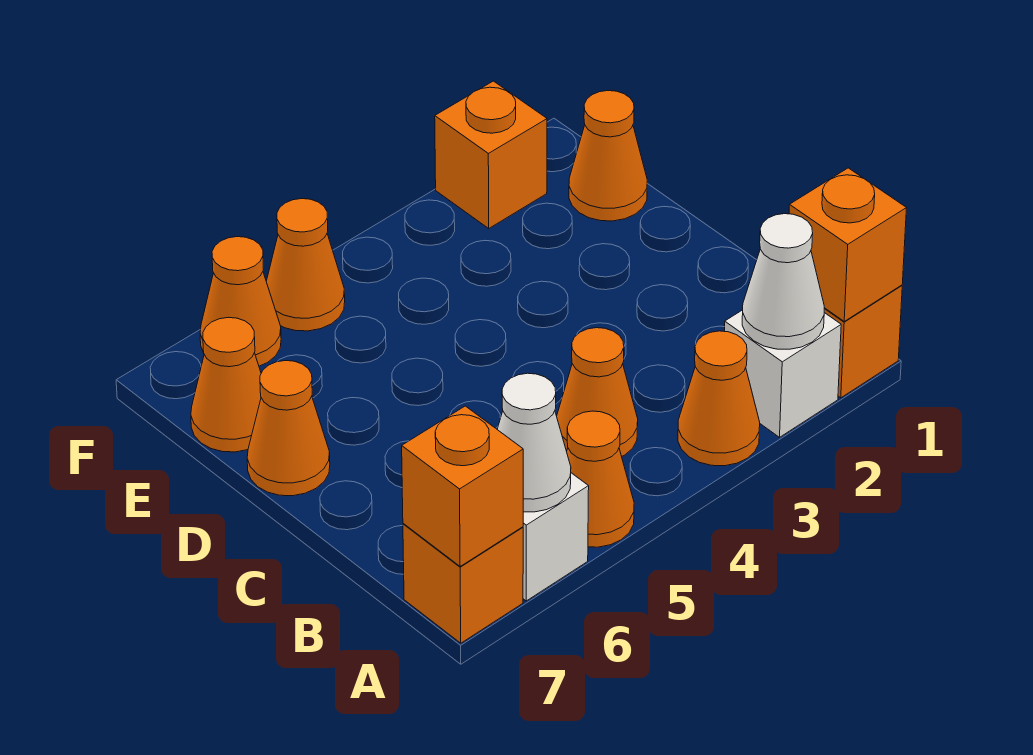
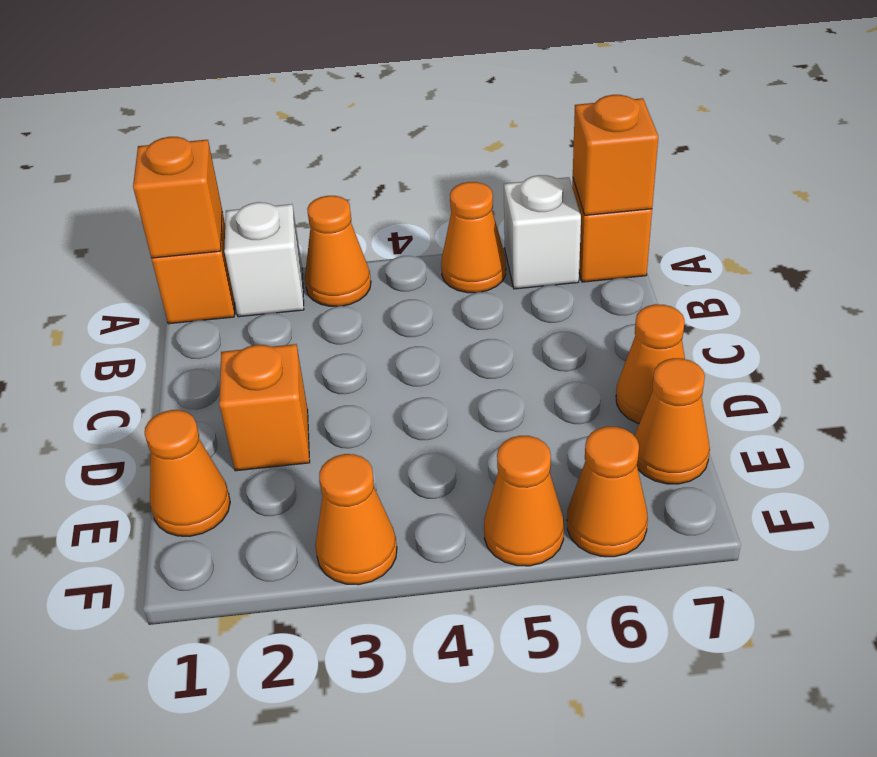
white cone A2 level 2 -> none
white cone A6 level 2 -> none
orange cone B4 level 1 -> orange cone F3 level 1
orange brick F2 level 1 -> orange brick D2 level 1

